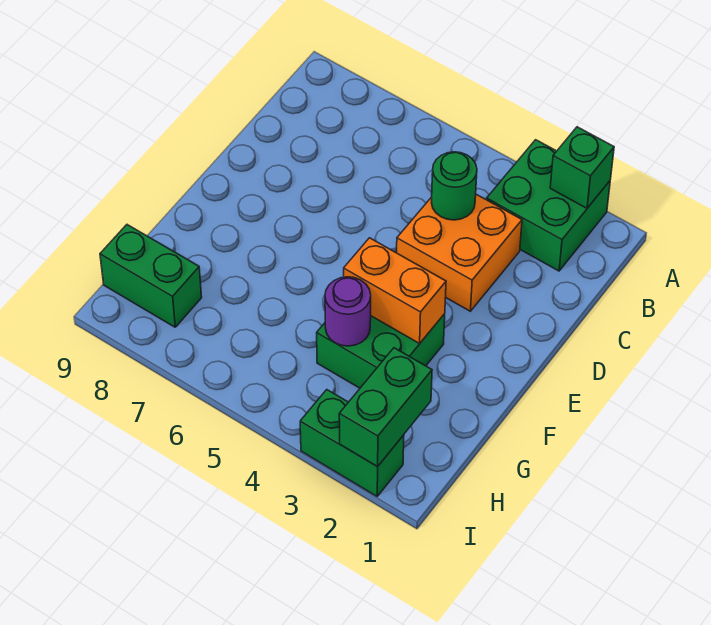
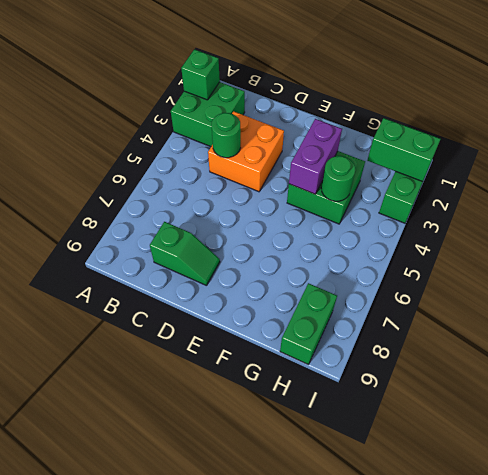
none -> green slope C8:D8 level 1 top C
orange brick F3:F4 level 2 -> purple brick F3:F4 level 2
purple round brick G4 level 2 -> green round brick G4 level 2

